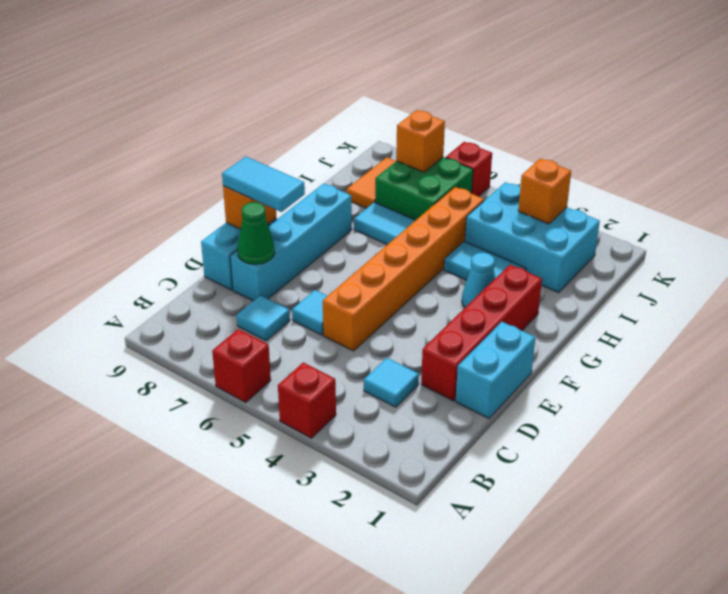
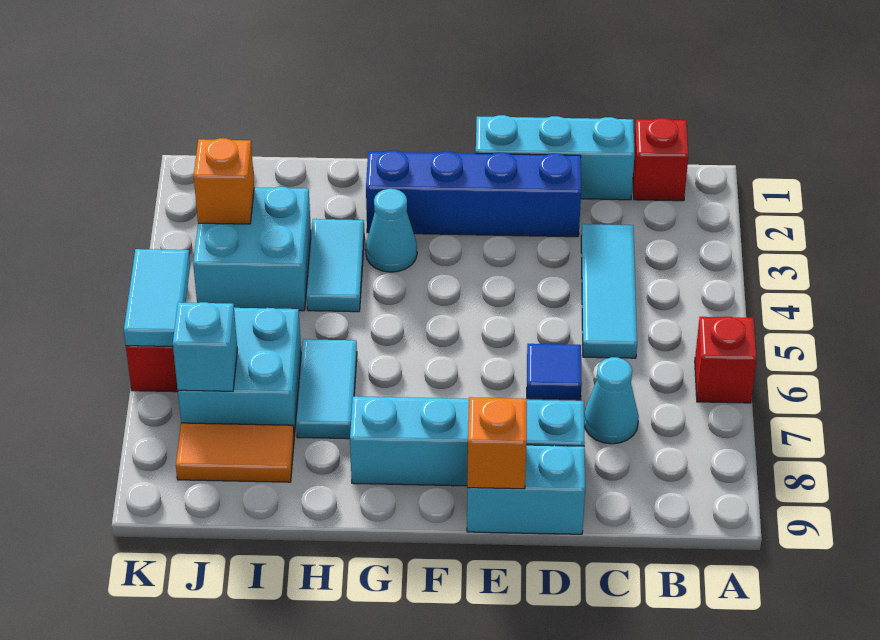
red brick A4 level 1 -> red brick B1 level 1
cyan tile C3 level 1 -> cyan tile C3:C5 level 1
cyan tile C7 level 1 -> cyan cone C7 level 1
cyan brick D1:E1 level 1 -> cyan brick C1:E1 level 1
red brick D2:G2 level 1 -> blue brick D2:G2 level 1
orange brick D5:I5 level 1 -> none
cyan tile D6 level 1 -> blue tile D6 level 1
green cone D8 level 2 -> none
cyan tile E8:E9 level 3 -> cyan tile K5:K6 level 2
cyan brick I2:J4 level 1 -> cyan brick I3:J4 level 1
green brick I6:J7 level 1 -> cyan brick I6:J7 level 1
orange brick J7 level 2 -> cyan brick J7 level 2

